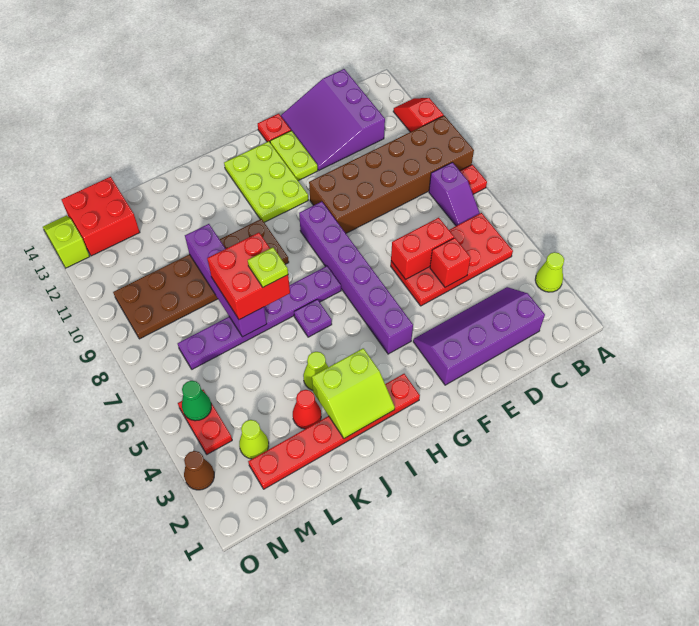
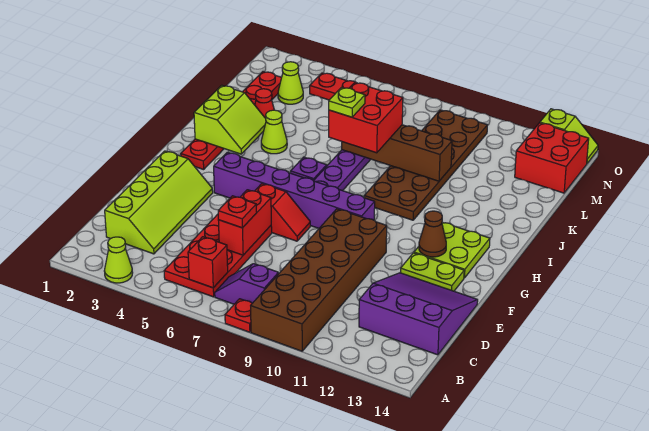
red slope A11:A12 level 1 top 11 -> red slope F6:F7 level 1 top 6
purple slope C2:F3 level 1 top 2 -> lime slope C2:F3 level 1 top 2
red brick D5 level 2 -> red brick B6 level 2
red plate F14 level 1 -> red plate D6 level 3
lime plate G11:H13 level 1 -> lime plate G12:H13 level 1
lime slope I2:J3 level 2 top 3 -> lime slope I2:J3 level 2 top 2
purple brick K7:K10 level 2 -> brown brick K7:K10 level 2
green cone N5 level 2 -> none
brown cone O3 level 1 -> brown cone G12 level 2

